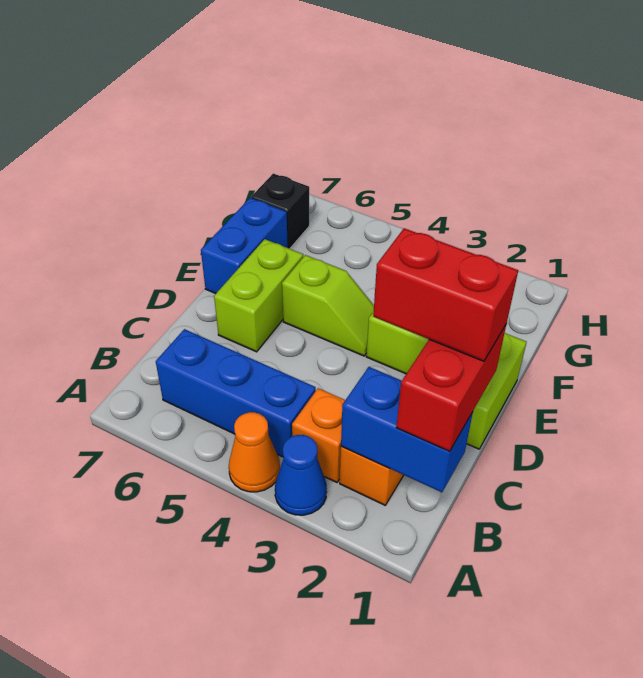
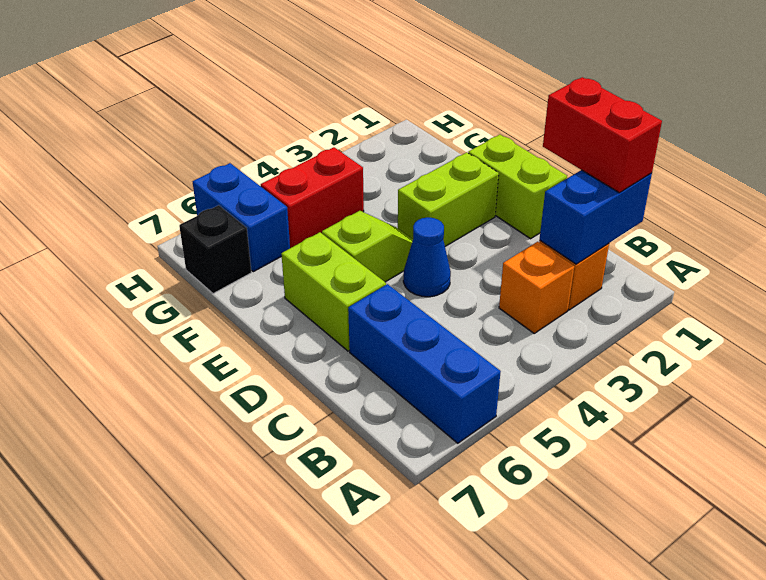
blue cone A3 level 1 -> blue cone D4 level 1
orange cone A4 level 1 -> none
blue brick B4:B6 level 1 -> blue brick A6:C6 level 1
red brick C1:C2 level 4 -> red brick G4:G5 level 1
blue brick E7:F7 level 1 -> blue brick G6:H6 level 1

